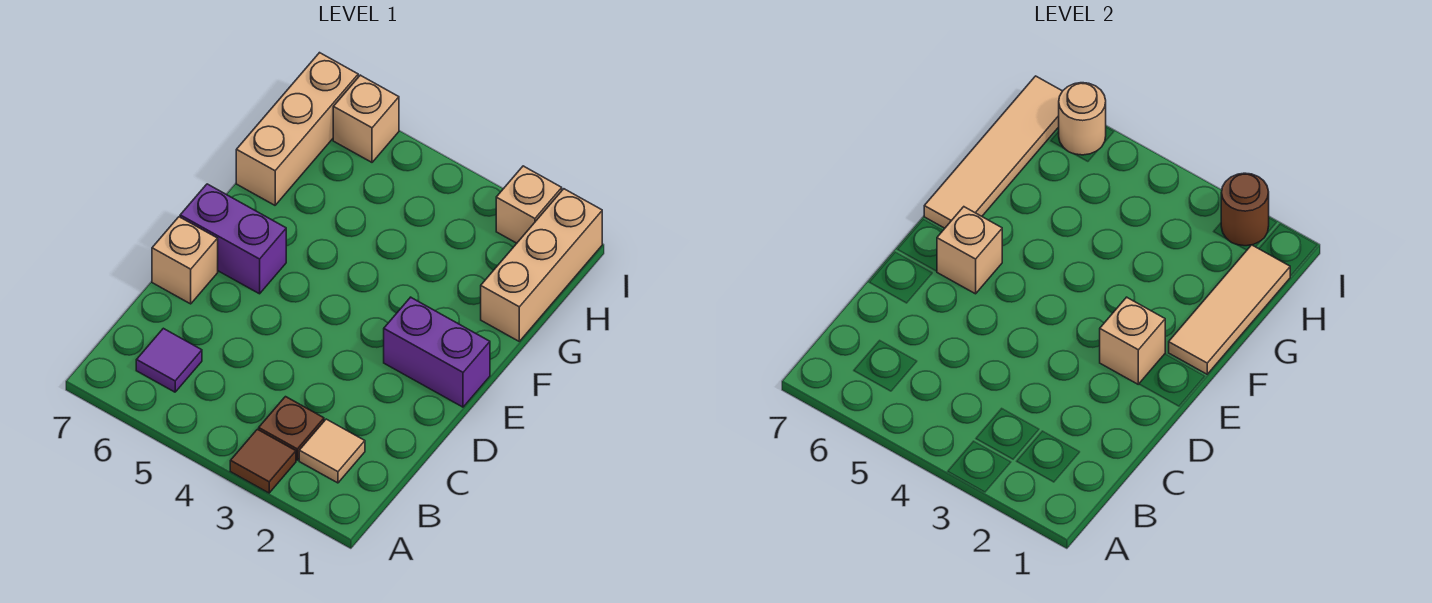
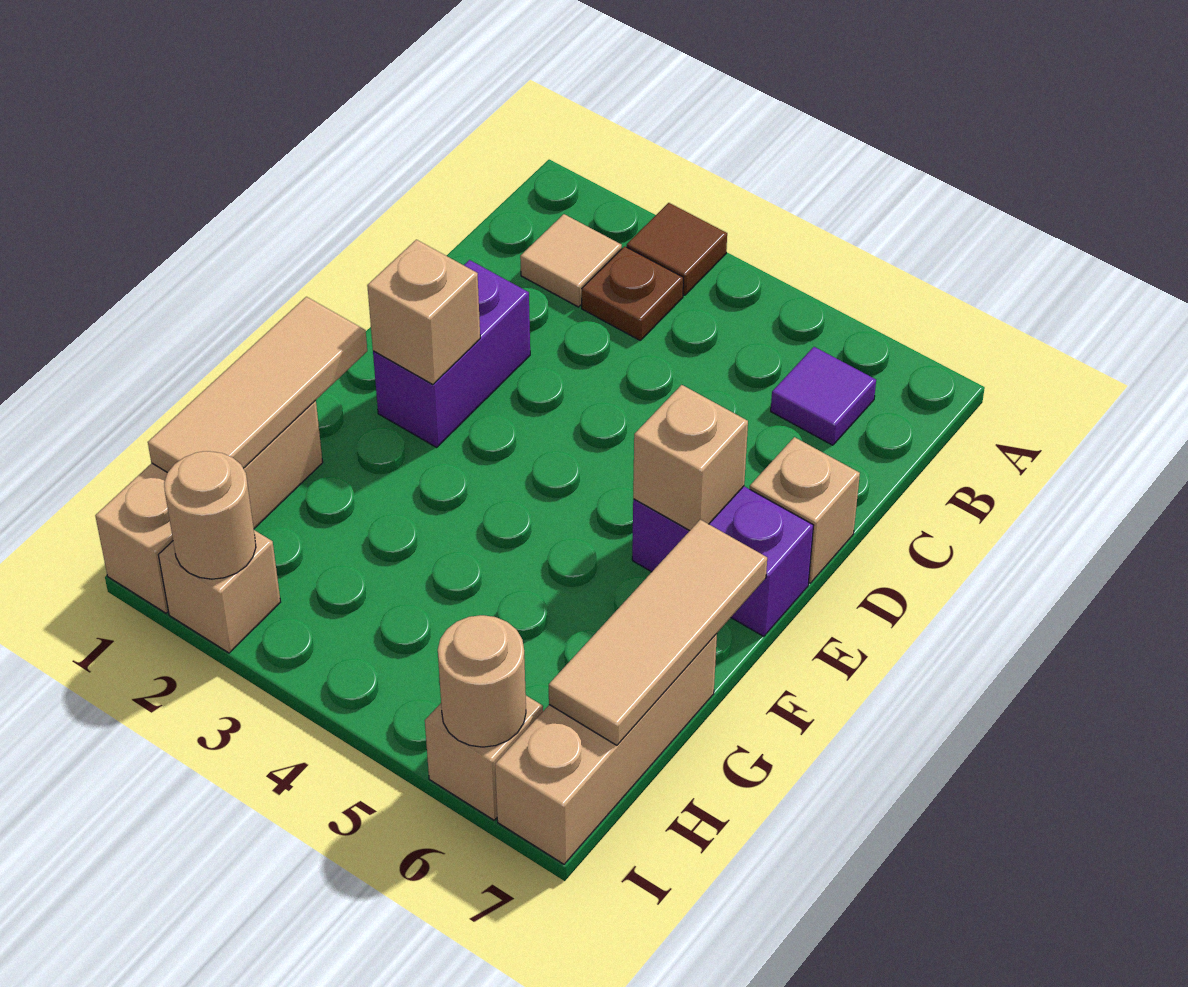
purple brick E1:E2 level 1 -> purple brick D2:E2 level 1
tan tile F7:I7 level 2 -> tan tile F7:H7 level 2
brown round brick I2 level 2 -> tan round brick I2 level 2

